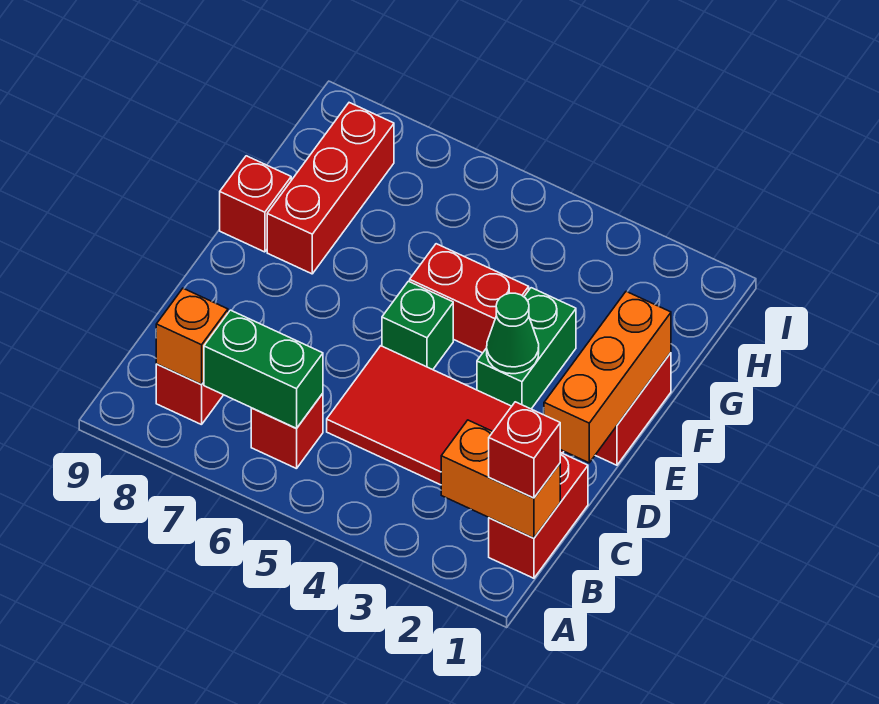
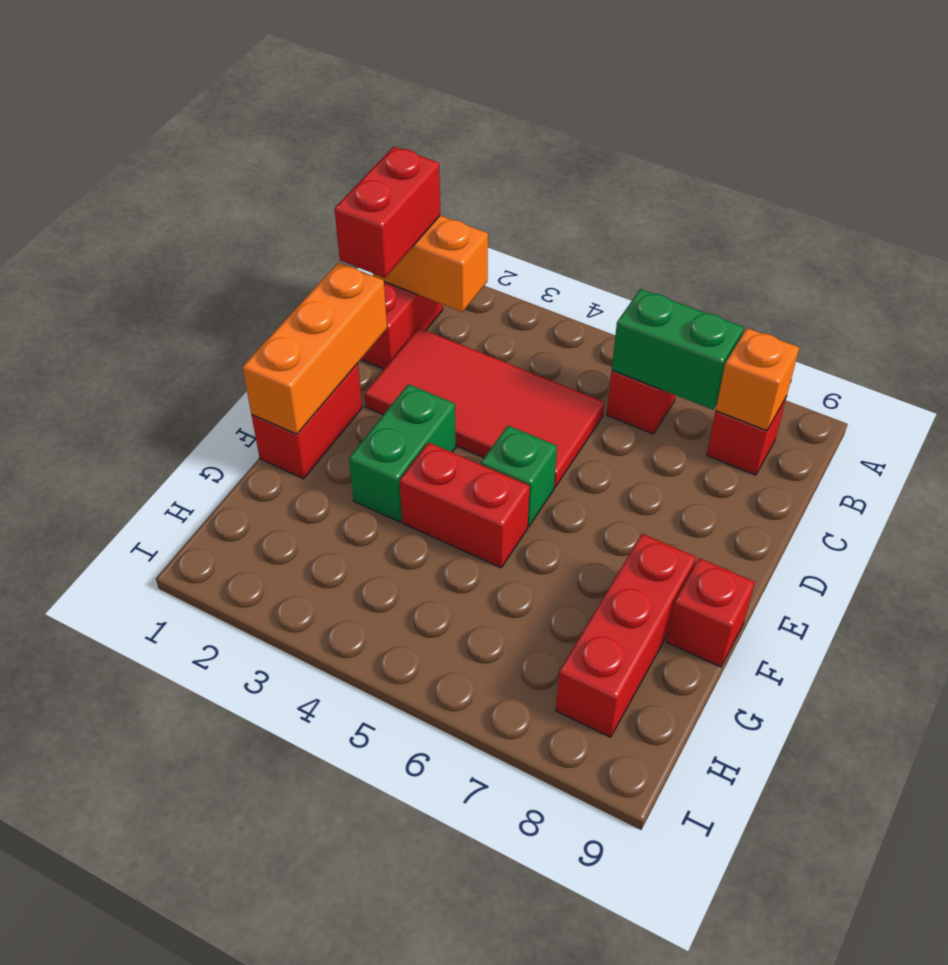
red brick B1 level 3 -> red brick B1:C1 level 3
green cone E3 level 2 -> none

